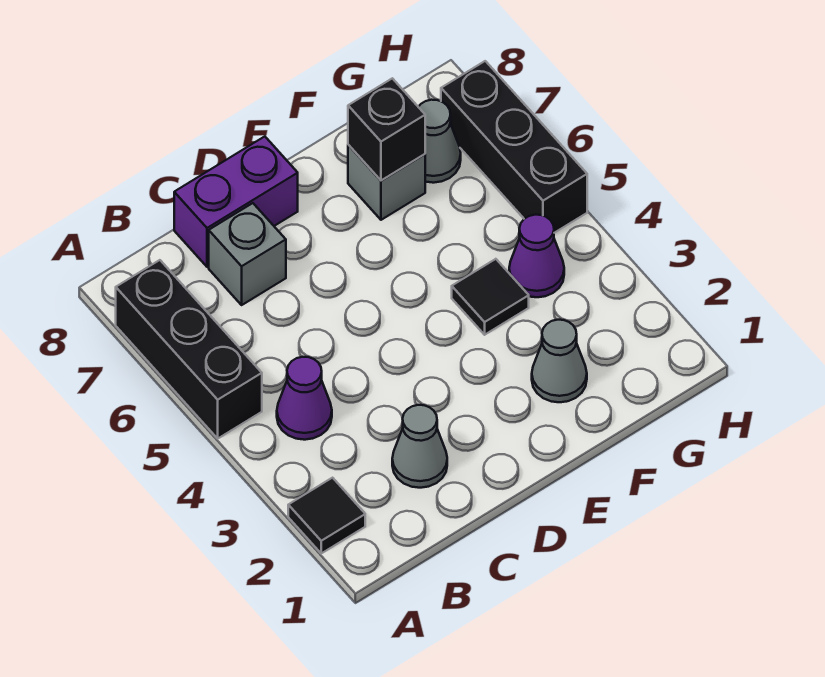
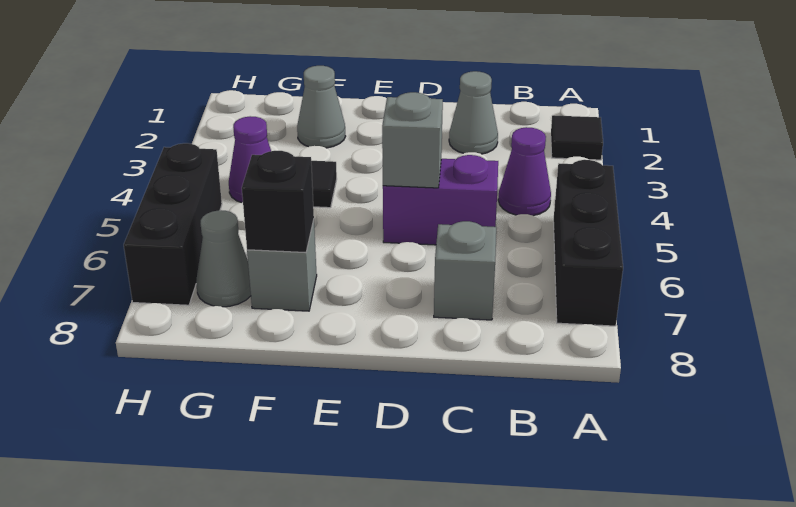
purple brick C8:D8 level 1 -> purple brick C5:D5 level 1
none -> grey brick D5 level 2

